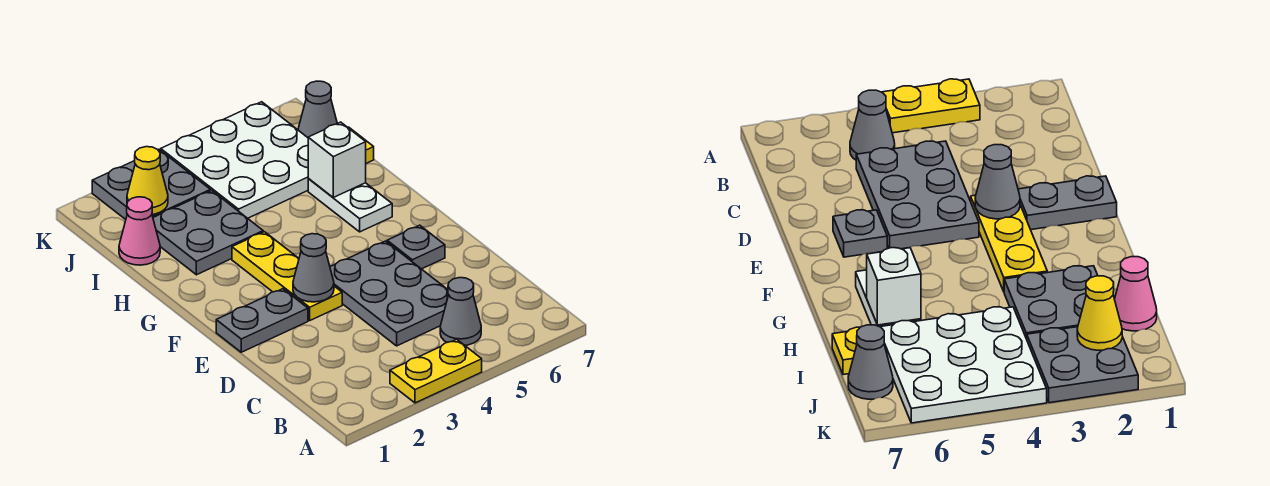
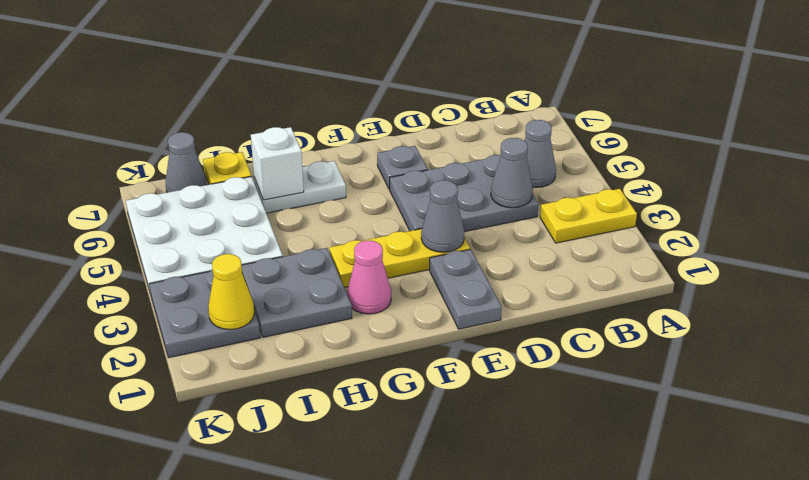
yellow plate A3:A4 level 1 -> yellow plate A3:B3 level 1
none -> grey cone C4 level 2
pink cone I1 level 1 -> pink cone G2 level 1

